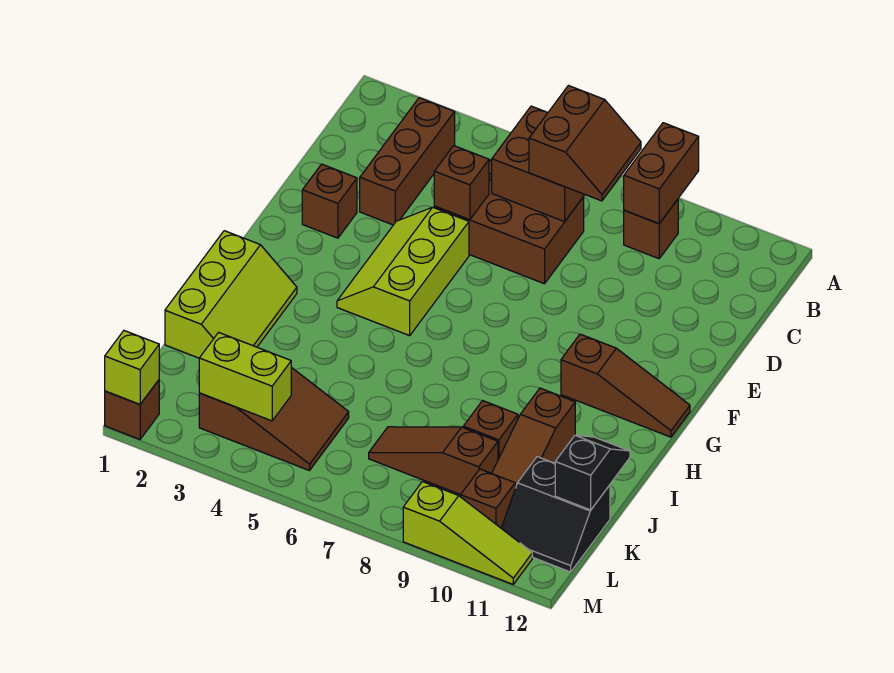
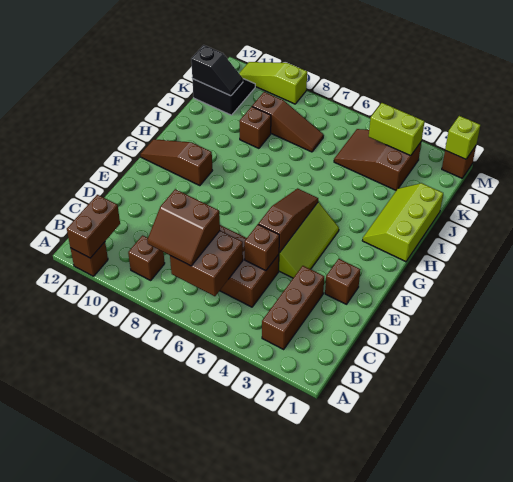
brown brick A9:B9 level 2 -> brown brick A11:B11 level 2
brown slope B7:C8 level 3 top 7 -> brown slope B7:C8 level 3 top C
brown slope I10:K10 level 1 top I -> brown slope E5:G5 level 2 top E
black slope J12:K12 level 2 top K -> black slope K11:K12 level 2 top 12
brown brick L10 level 1 -> brown brick A11 level 1

